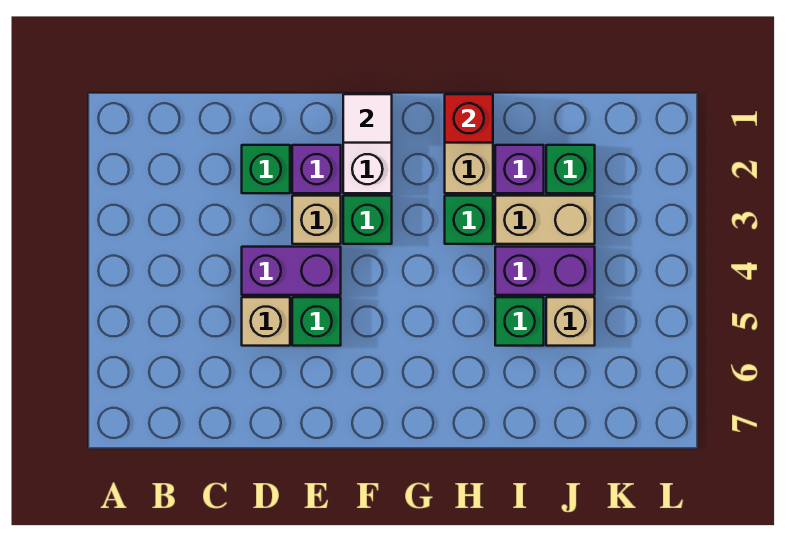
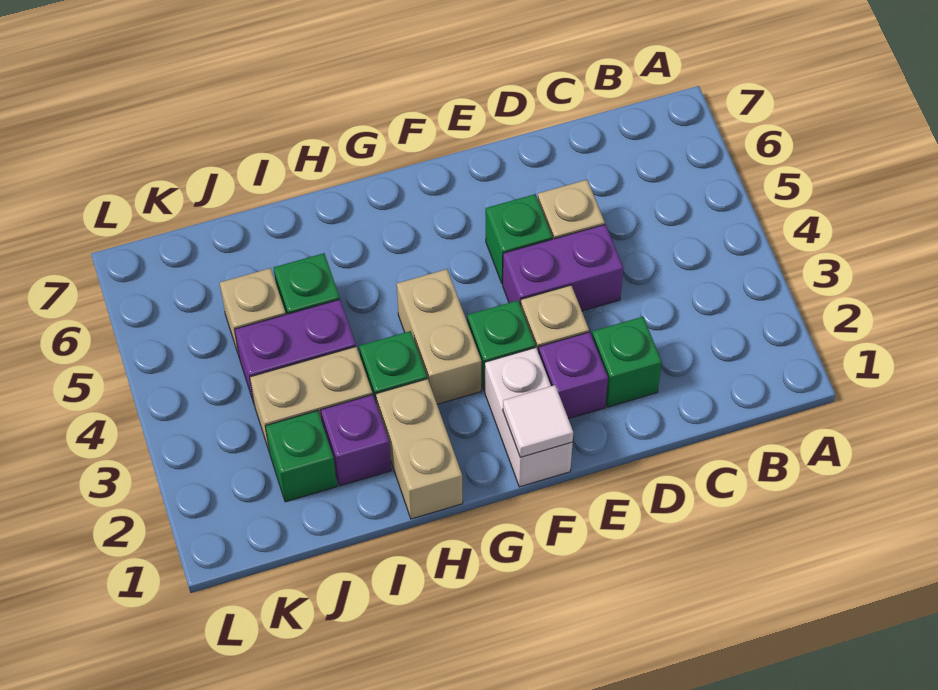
none -> tan brick G3:G4 level 1
red brick H1 level 2 -> none

